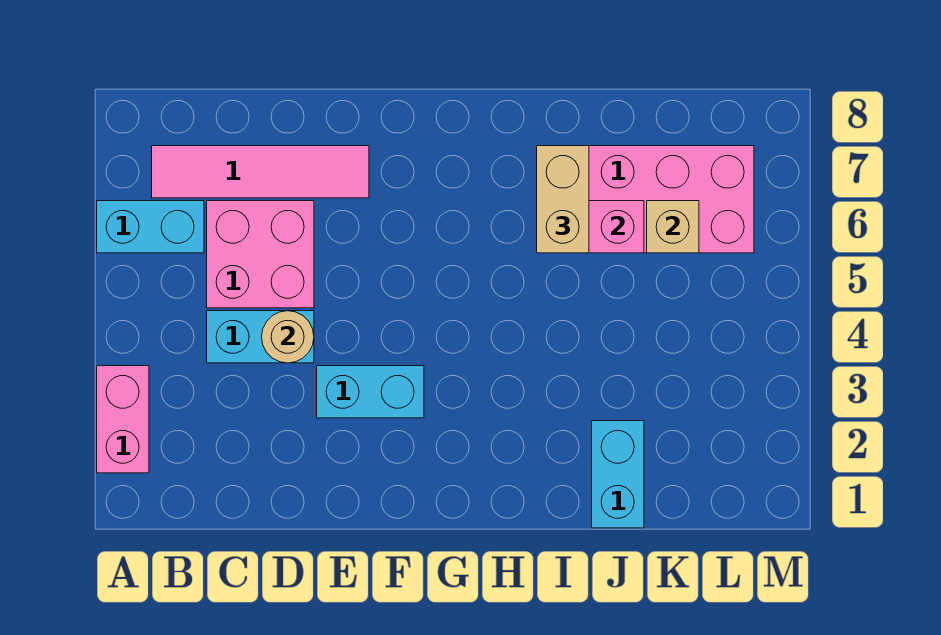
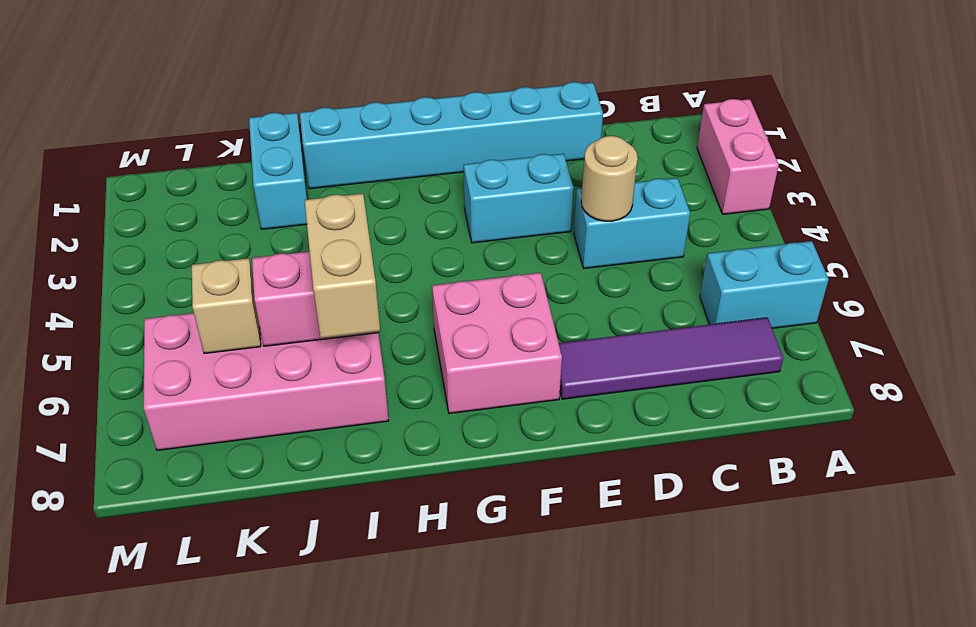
pink tile B7:E7 level 1 -> purple tile B7:E7 level 1
pink brick C5:D6 level 1 -> pink brick F6:G7 level 1
none -> cyan brick D1:I1 level 1

